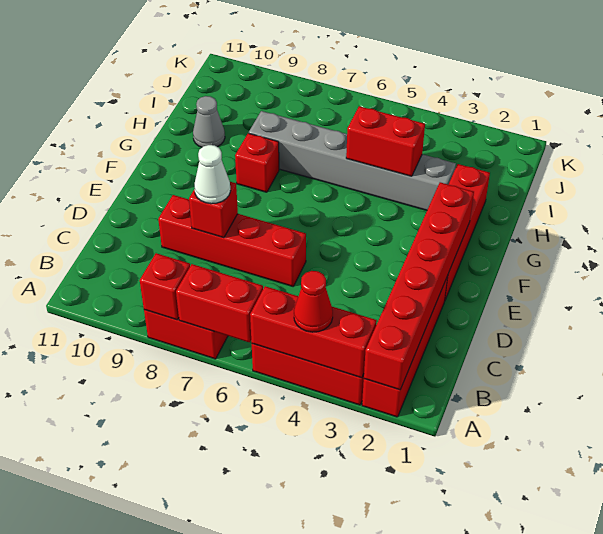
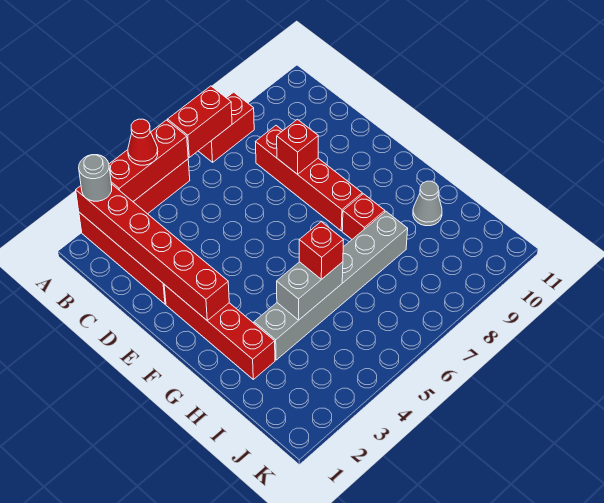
none -> grey round brick A2 level 3
red brick A8 level 2 -> red brick H5 level 3
red brick D6:D9 level 1 -> red brick C8:F8 level 1
white cone D8 level 3 -> none
red brick H4:H5 level 2 -> grey brick H4:H5 level 2

